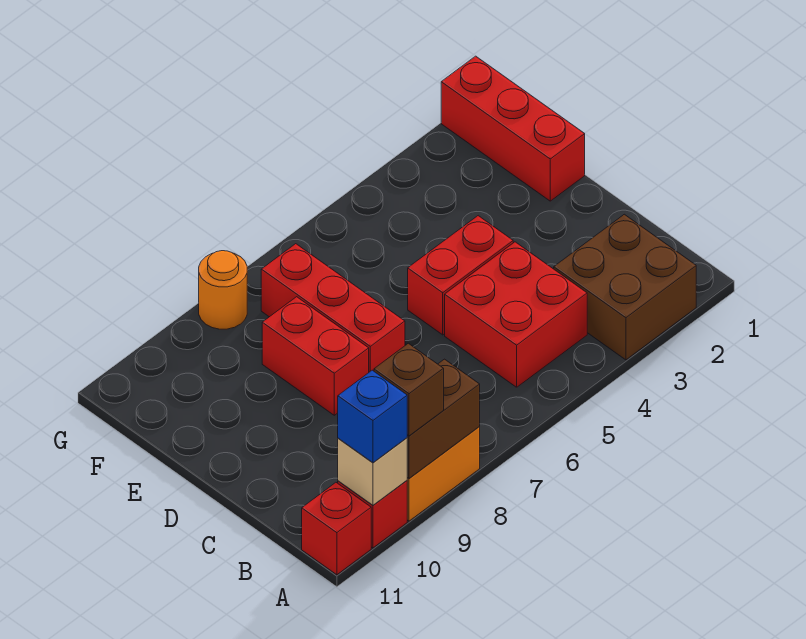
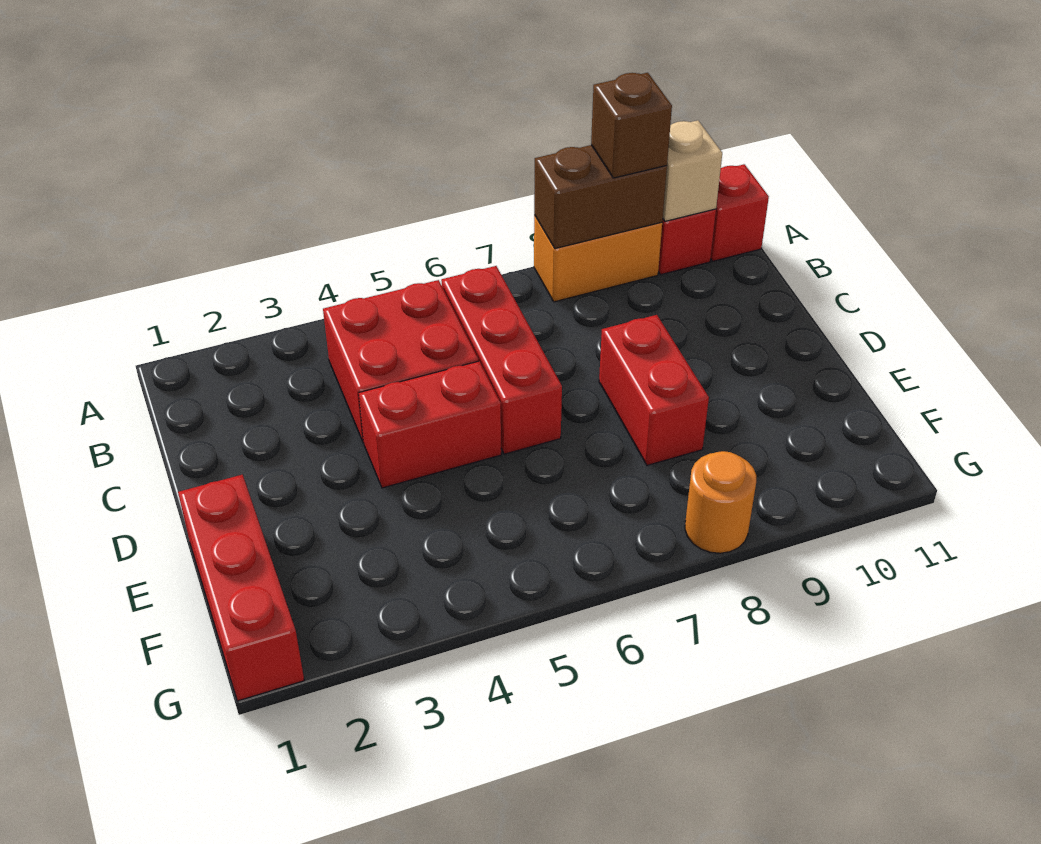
brown brick A2:B3 level 1 -> none
blue brick A10 level 3 -> none
red brick D7:F7 level 1 -> red brick B6:D6 level 1

